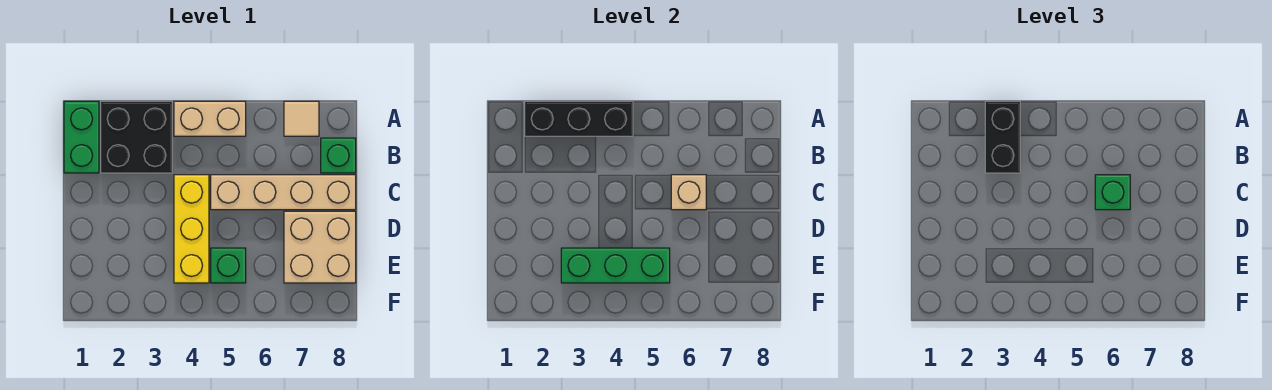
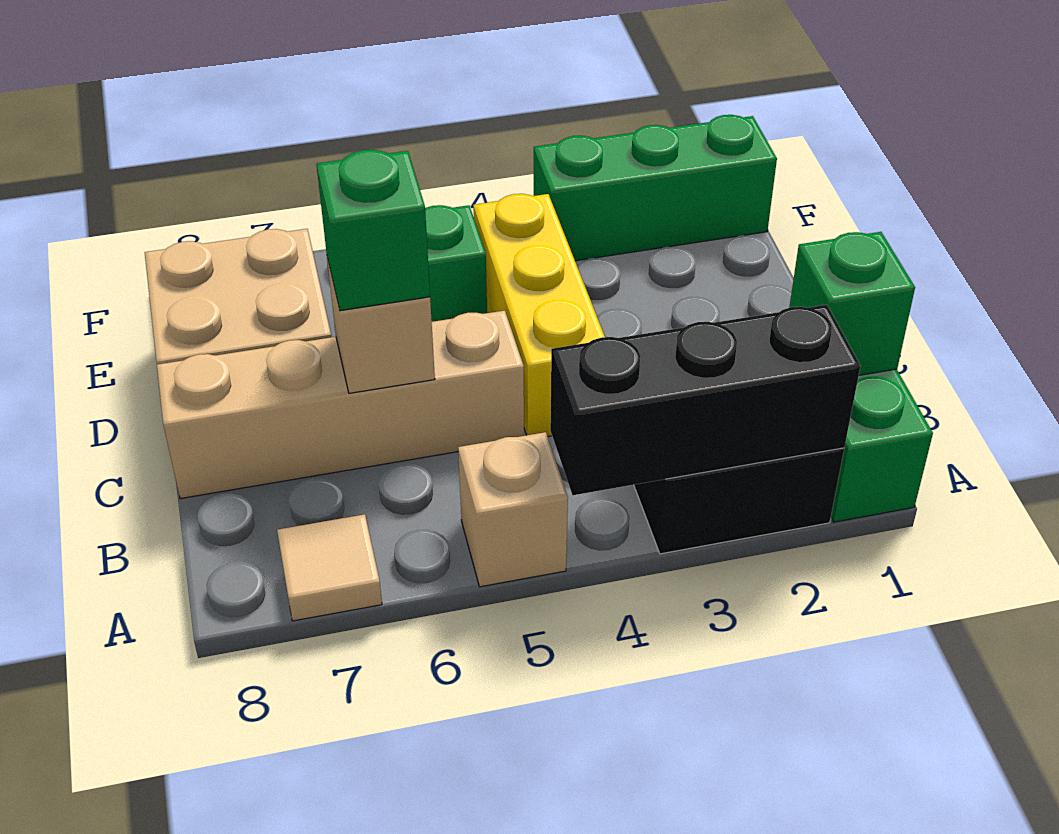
black brick A3:B3 level 3 -> none
tan brick A4:A5 level 1 -> tan brick A5 level 1
green brick B8 level 1 -> green brick B1 level 2
green brick E3:E5 level 2 -> green brick F1:F3 level 1

